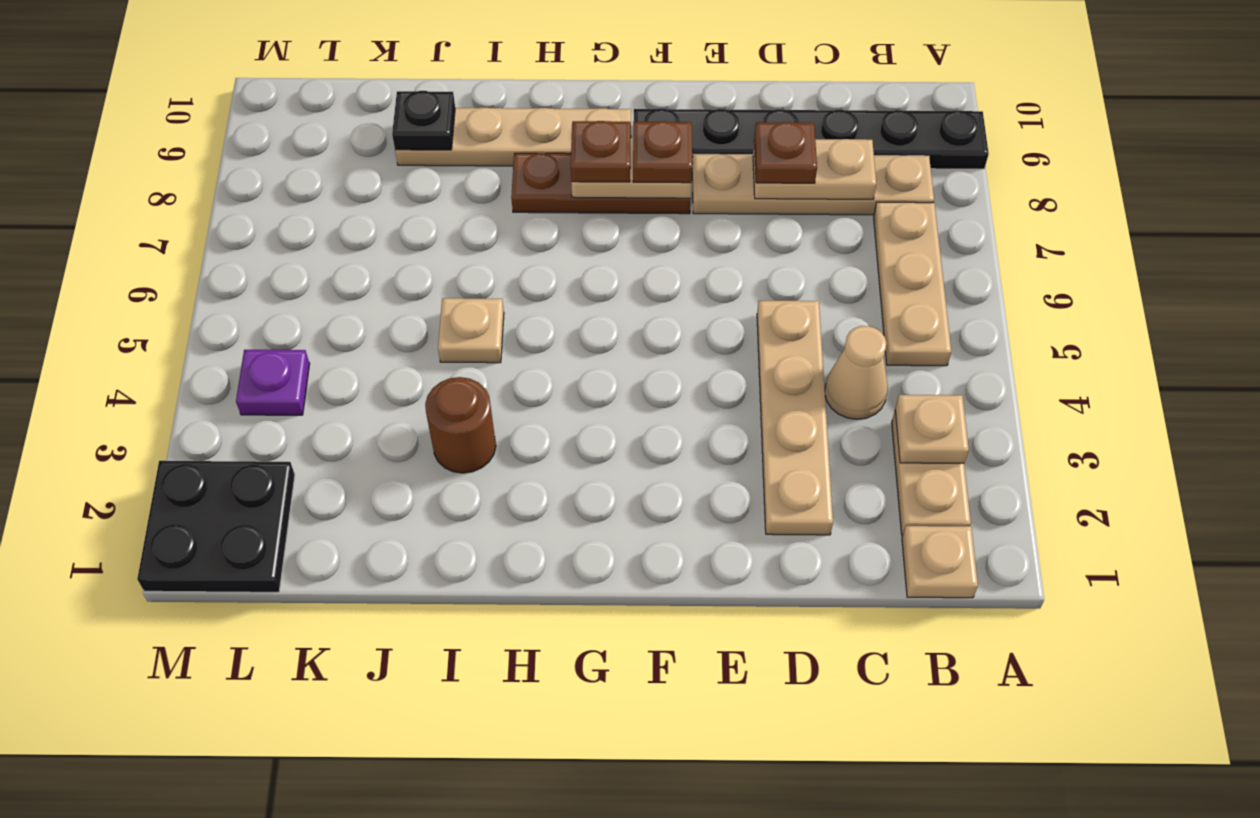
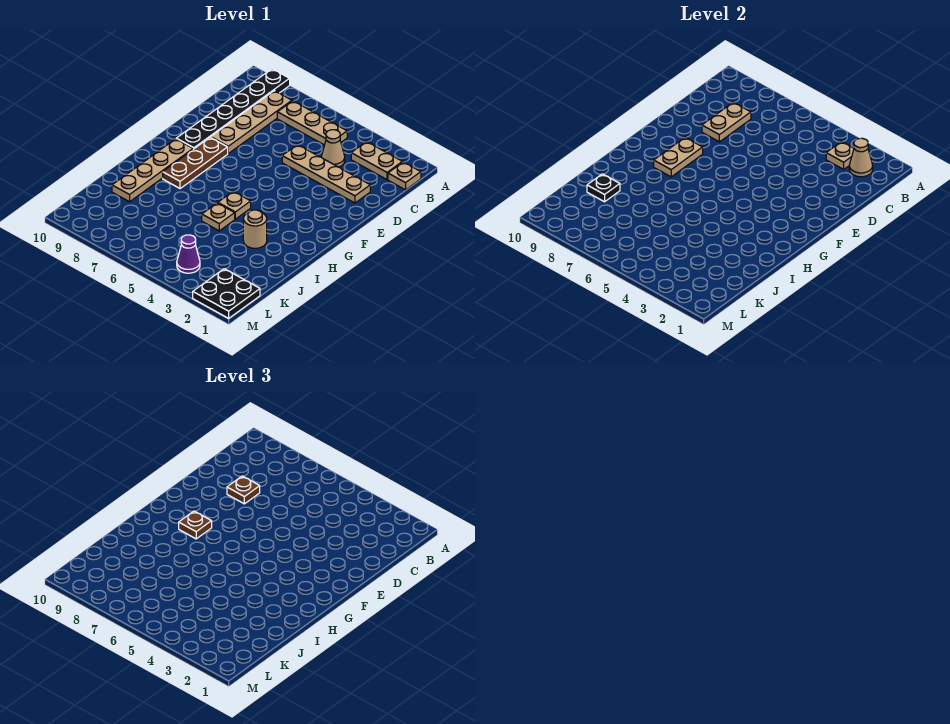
none -> tan cone B2 level 2
brown plate F8 level 3 -> none
none -> tan plate H5 level 1
brown round brick I3 level 1 -> tan round brick I3 level 1
purple plate L4 level 1 -> purple cone L4 level 1

